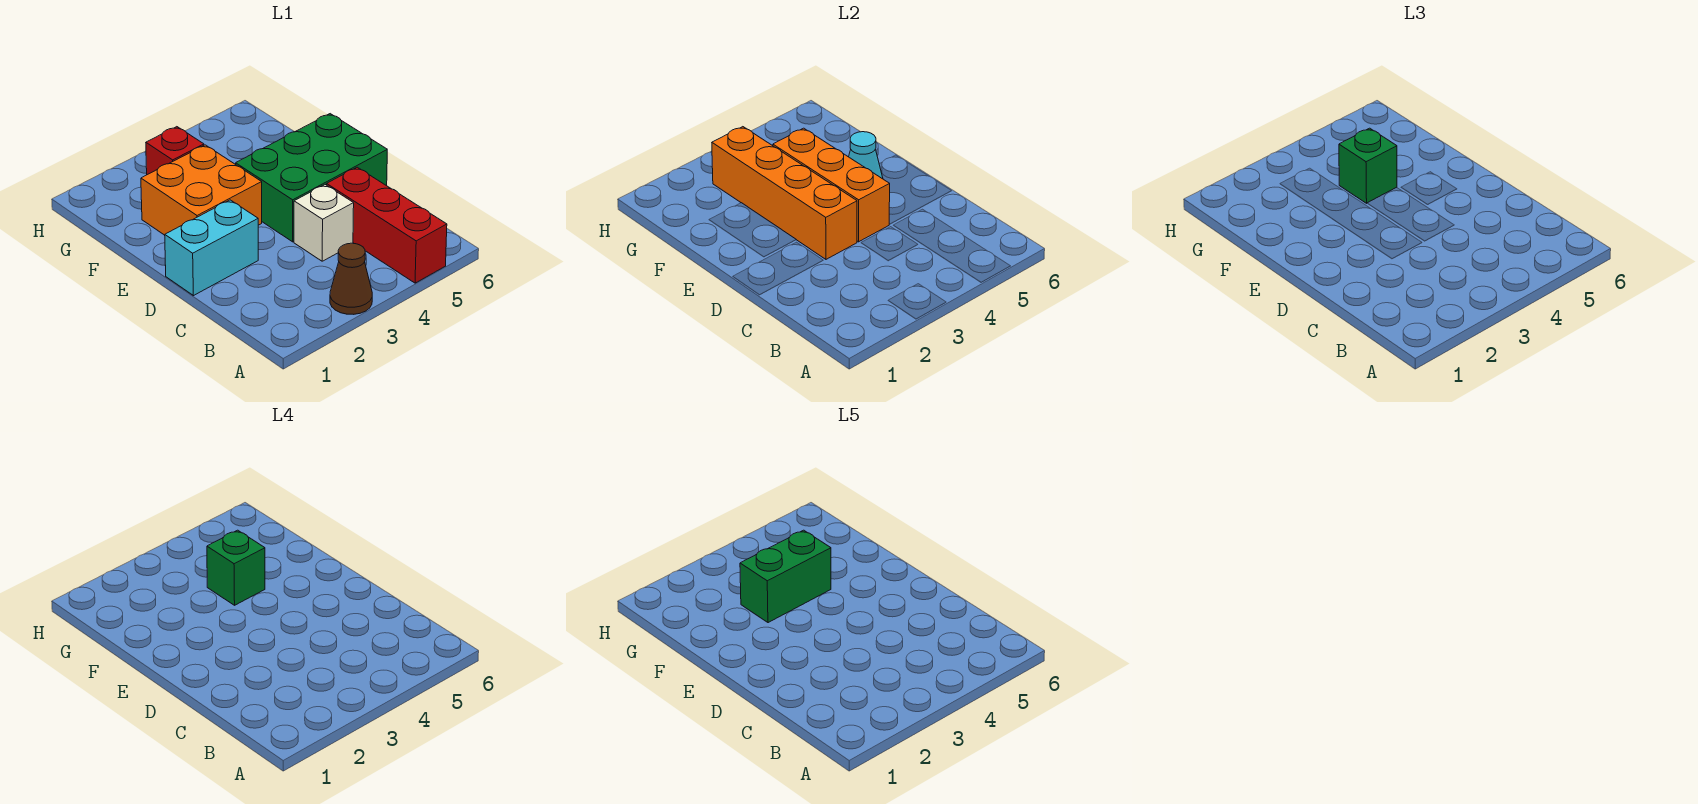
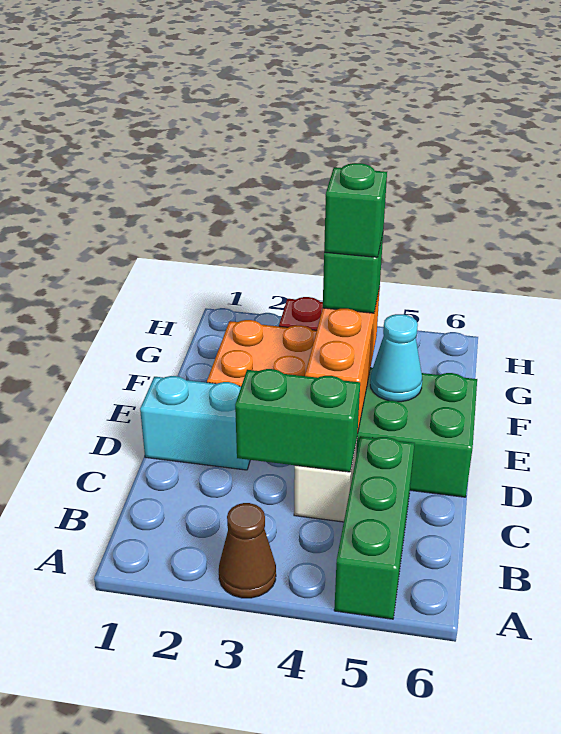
red brick A5:C5 level 1 -> green brick A5:C5 level 1
orange brick D3:G3 level 2 -> none
green brick F3:F4 level 5 -> green brick C3:C4 level 2

